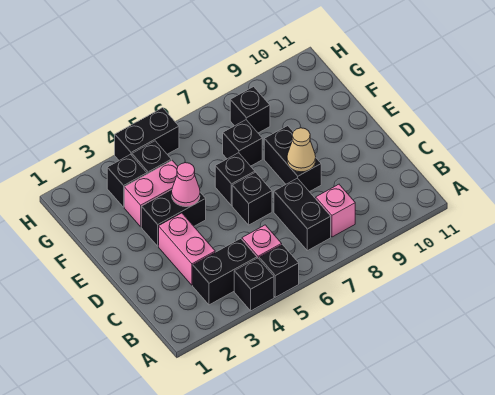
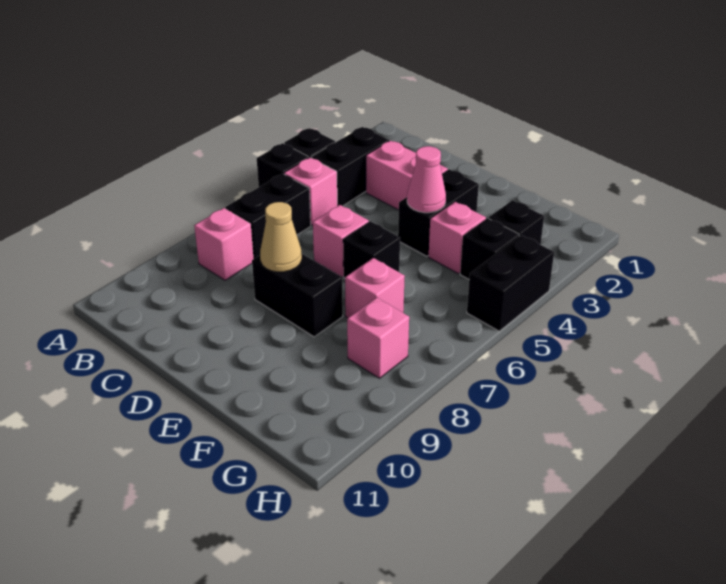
black brick B7:C7 level 1 -> black brick B6:B7 level 1
black brick D6 level 1 -> pink brick D6 level 1
pink brick F3:F4 level 1 -> pink brick F4 level 1
black brick F7 level 1 -> pink brick F7 level 1
black brick G8 level 1 -> pink brick G8 level 1

